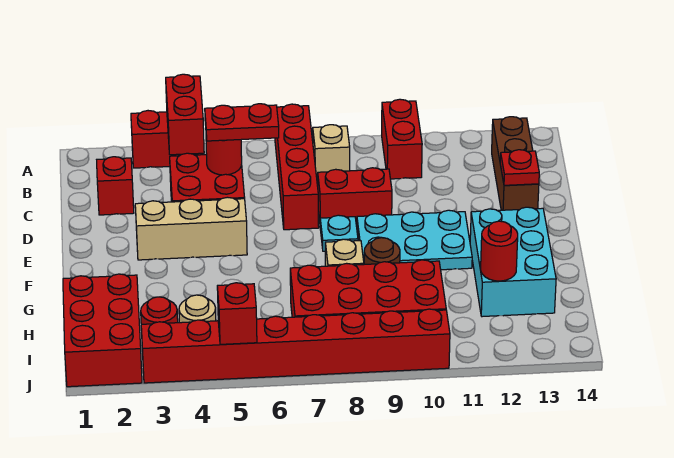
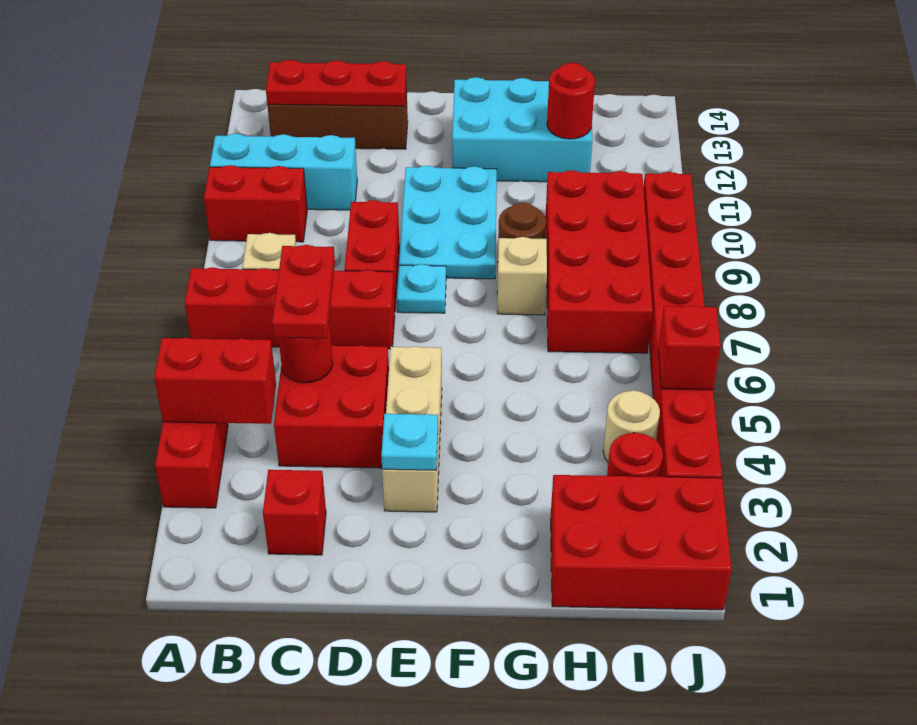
none -> cyan brick A11:C11 level 1
red plate D13 level 2 -> red plate B13:D13 level 2
none -> cyan plate E3 level 2

